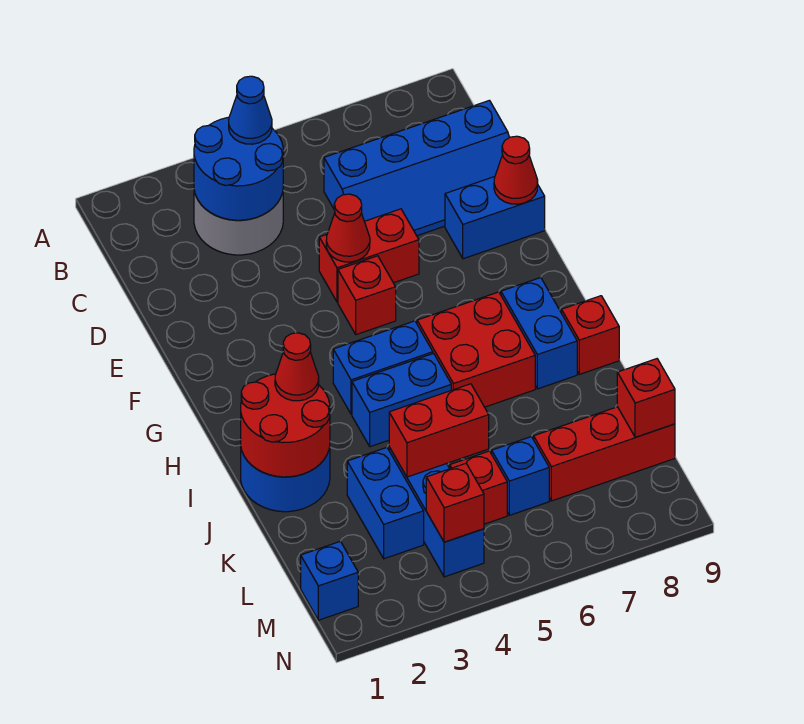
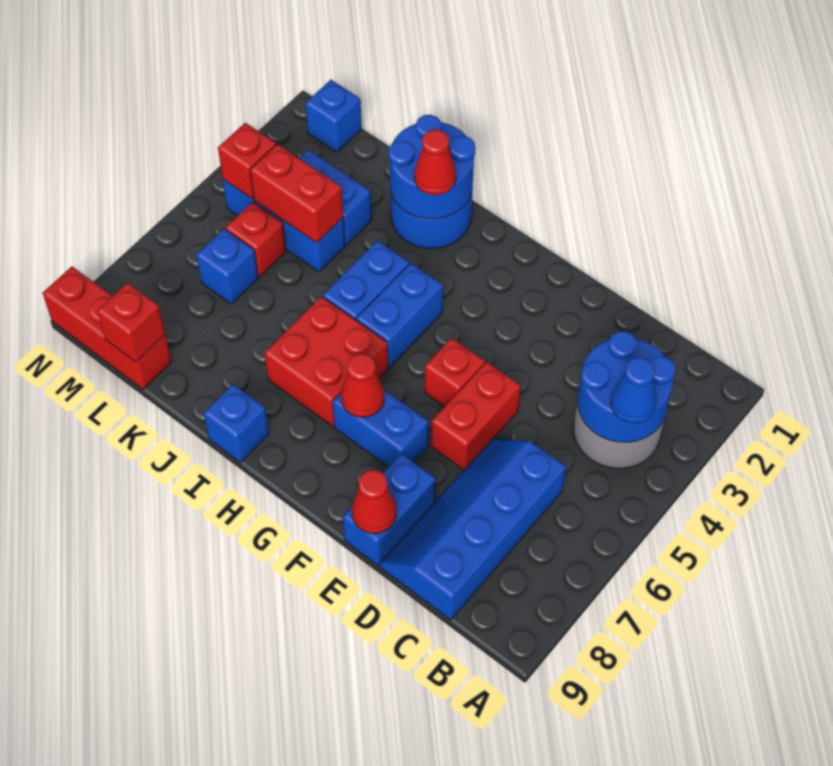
red cone E5 level 2 -> red cone G7 level 2
blue brick H8:I8 level 1 -> blue brick F7:G7 level 1
red round brick I1:J2 level 2 -> blue round brick I1:J2 level 2
red brick I9 level 1 -> blue brick I9 level 1
red brick K4:K5 level 2 -> red brick K4:L4 level 2
red brick L7:L9 level 1 -> red brick L9:N9 level 1

